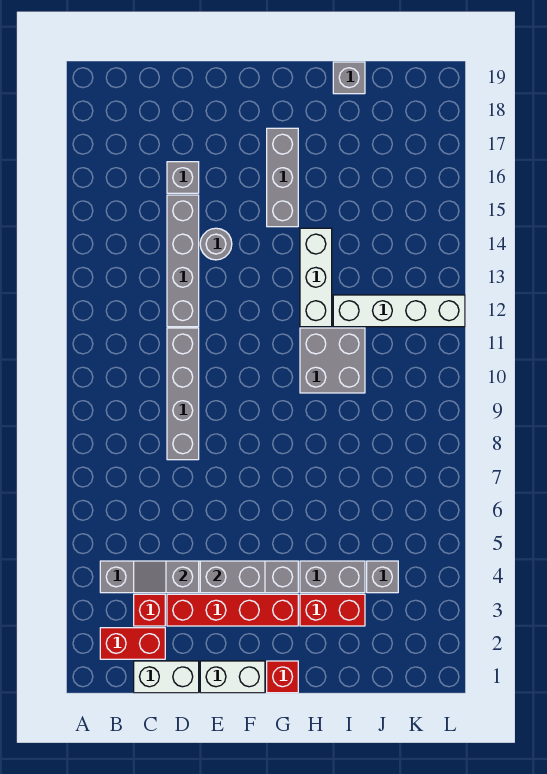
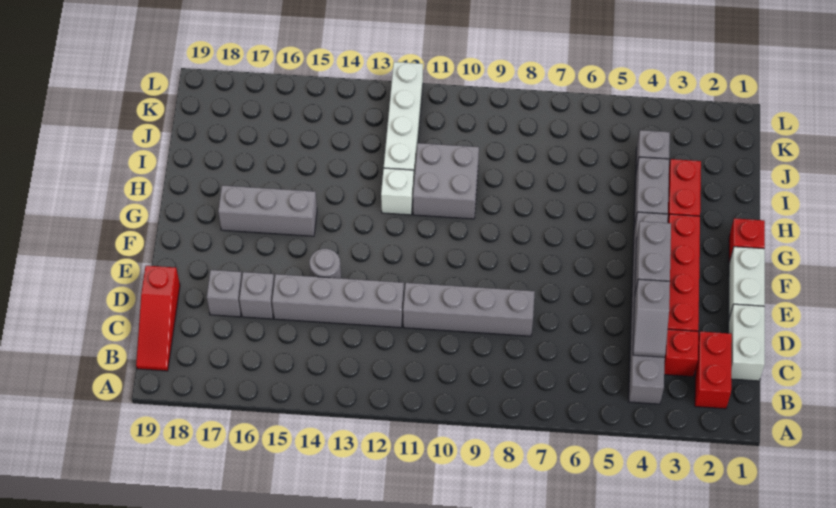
none -> red slope B19:D19 level 1 top D
white brick H12:H14 level 1 -> white brick H12 level 1
grey brick I19 level 1 -> grey brick D17 level 1

